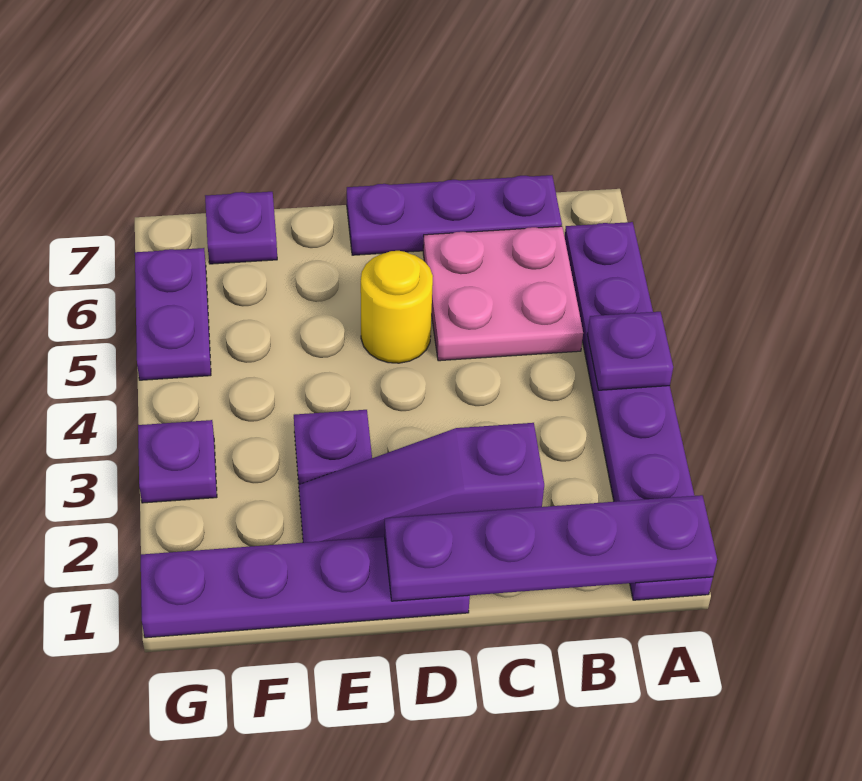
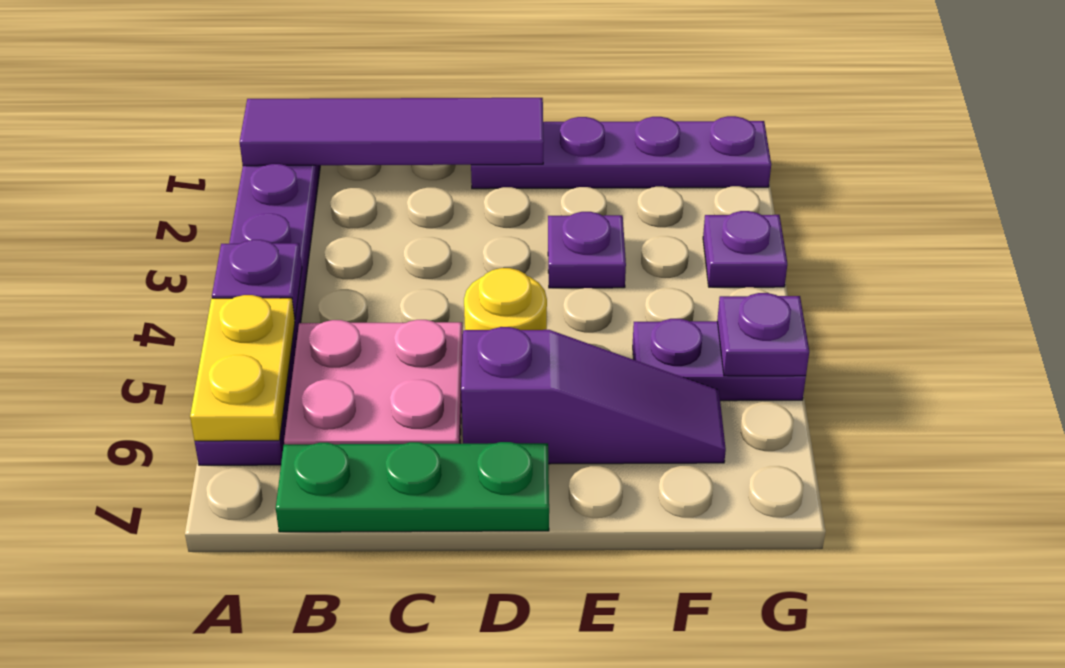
purple plate A1:D1 level 2 -> purple tile A1:D1 level 2
none -> yellow plate A5:A6 level 2
purple plate B7:D7 level 1 -> green plate B7:D7 level 1
purple slope C2:E2 level 1 top C -> purple slope D6:F6 level 1 top D
purple plate F7 level 1 -> purple plate G5 level 2
purple plate G5:G6 level 1 -> purple plate F5:G5 level 1

